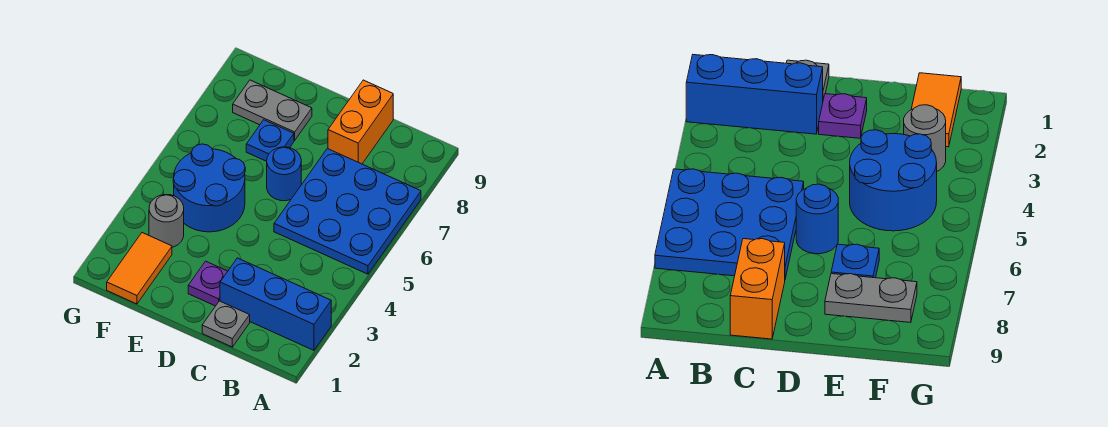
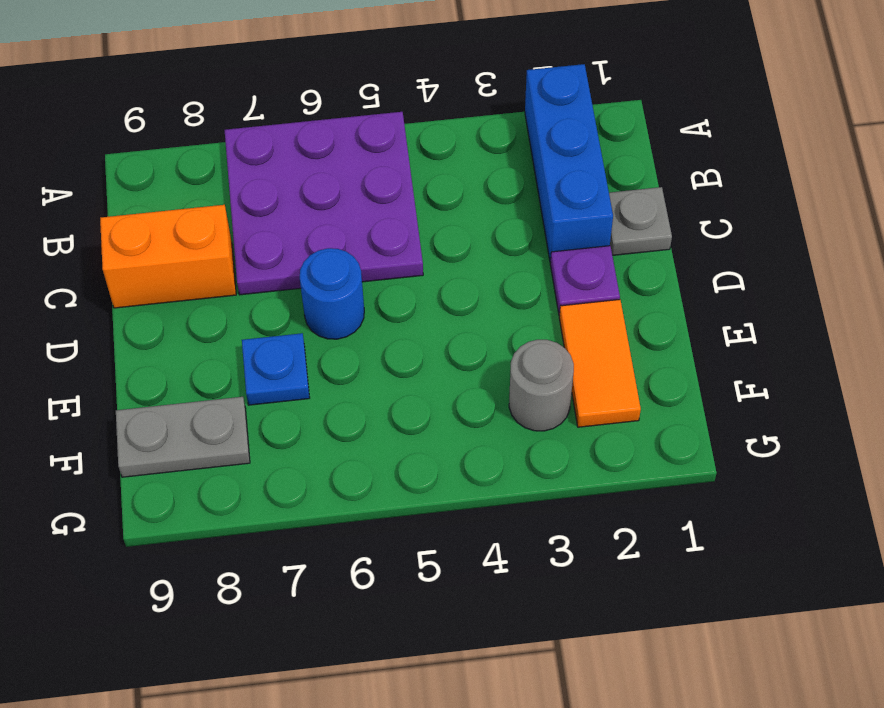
blue plate A5:C7 level 1 -> purple plate A5:C7 level 1
blue round brick E4:F5 level 1 -> none
grey plate E8:F8 level 1 -> grey plate F8:F9 level 1
orange tile F1:F2 level 1 -> orange tile E2:F2 level 1

